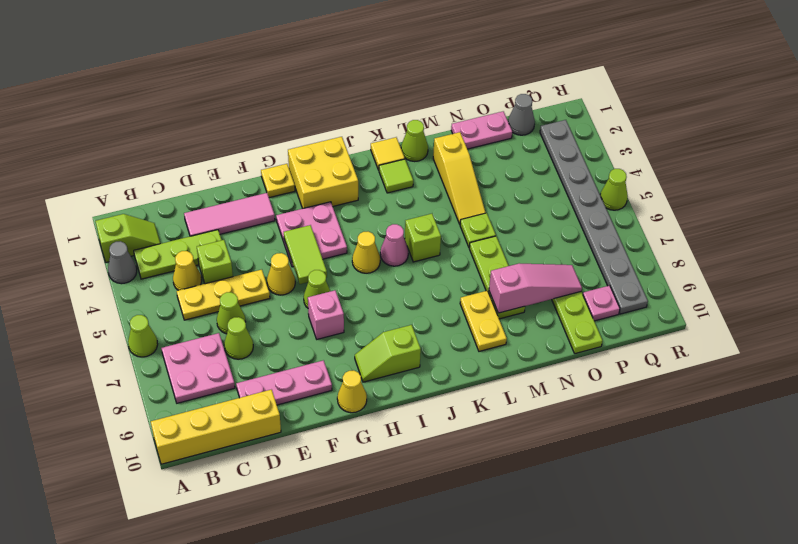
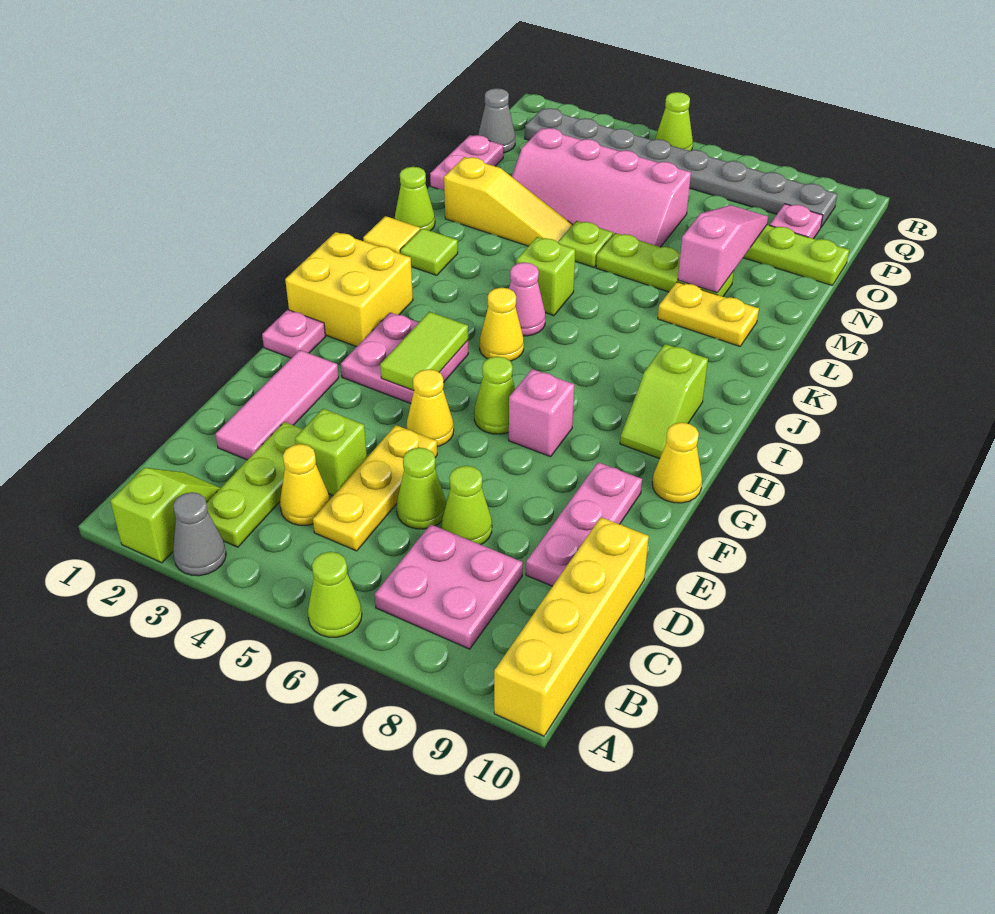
yellow plate G1 level 1 -> pink plate G1 level 1
lime tile G4:G5 level 2 -> lime tile G4:H4 level 2
none -> pink slope N3:O6 level 1 top O

